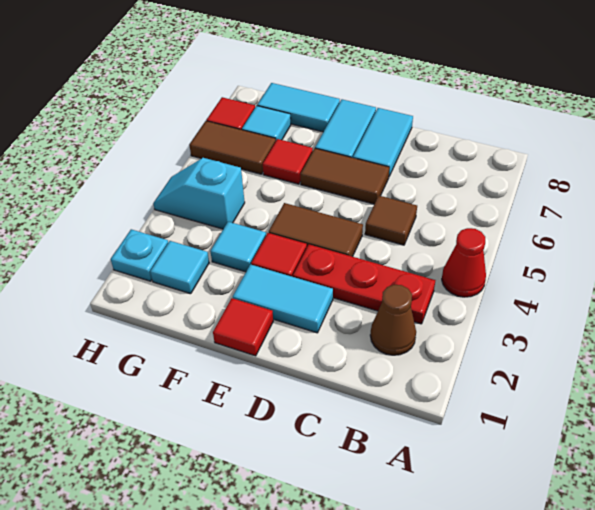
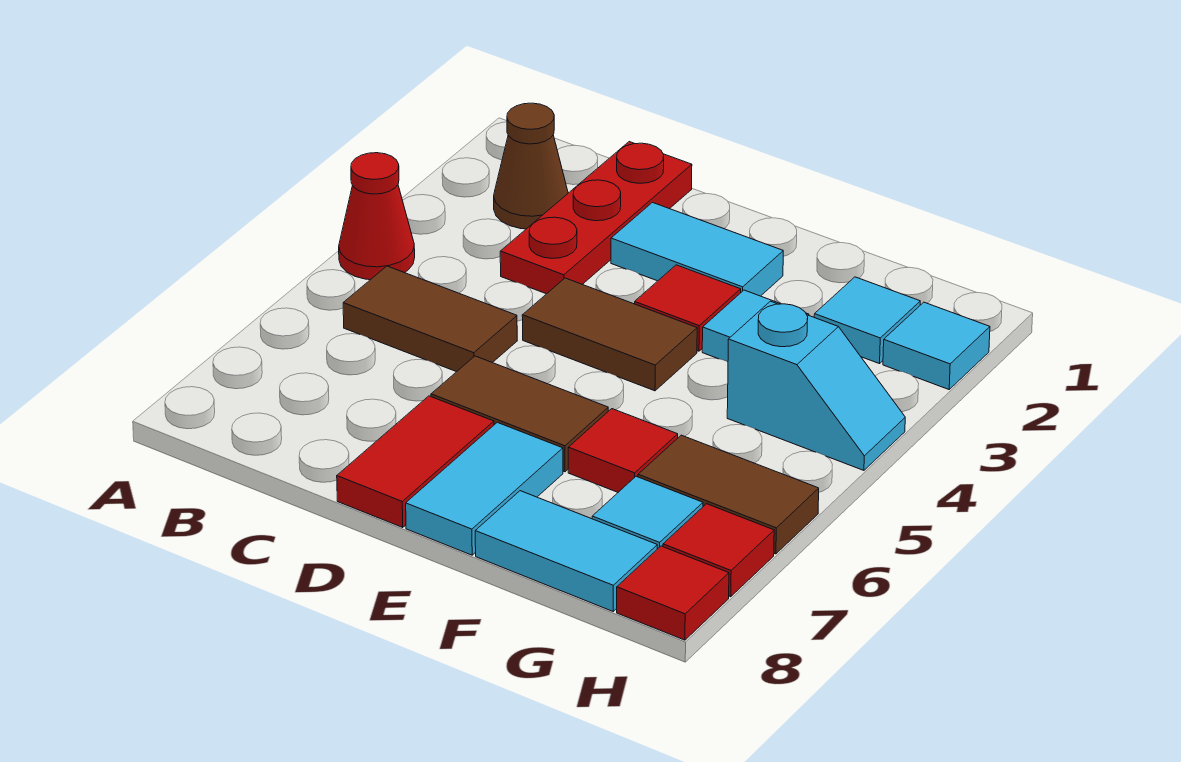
red plate B3:D3 level 1 -> red plate C1:C3 level 1
brown tile C5 level 1 -> brown tile B5:C5 level 1
cyan tile D7:D8 level 1 -> red tile D7:D8 level 1
red tile E1 level 1 -> red tile H8 level 1
cyan plate H2 level 1 -> cyan tile H2 level 1

